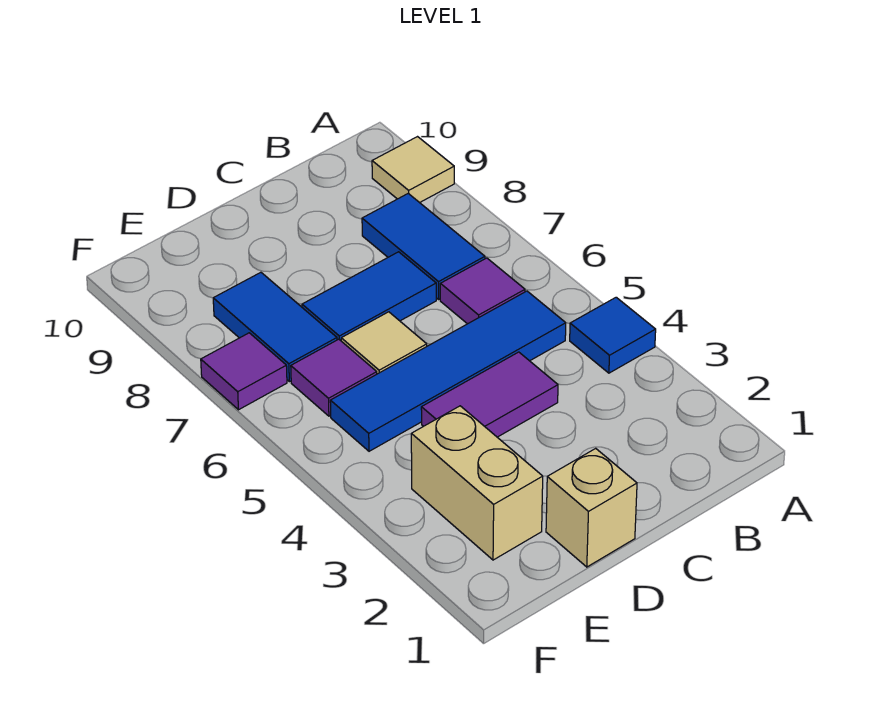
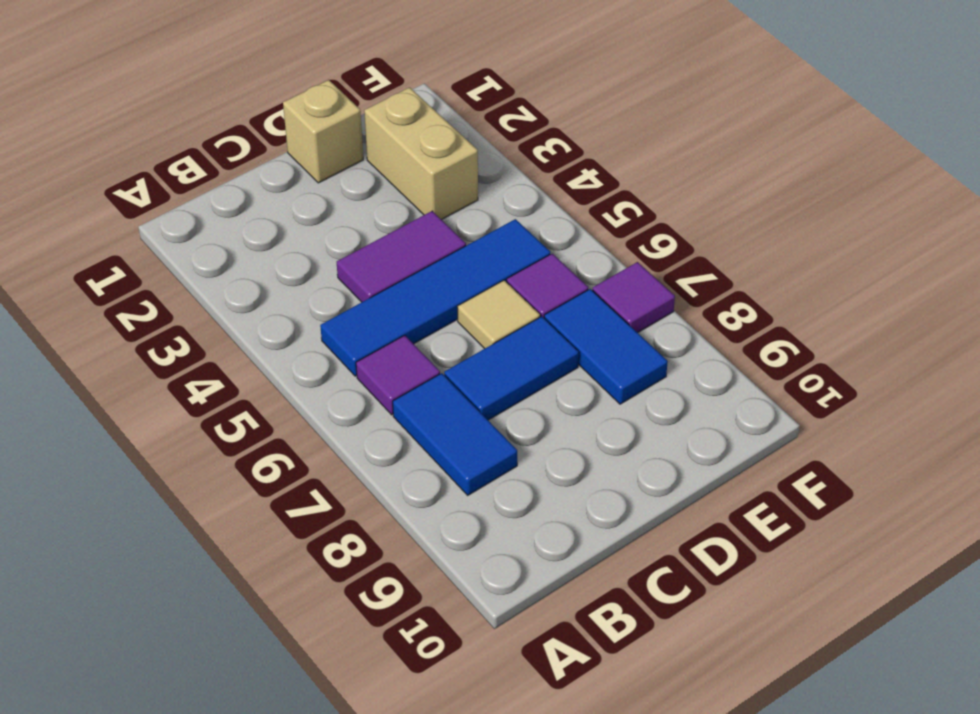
blue tile A4 level 1 -> none
tan tile A9 level 1 -> none

